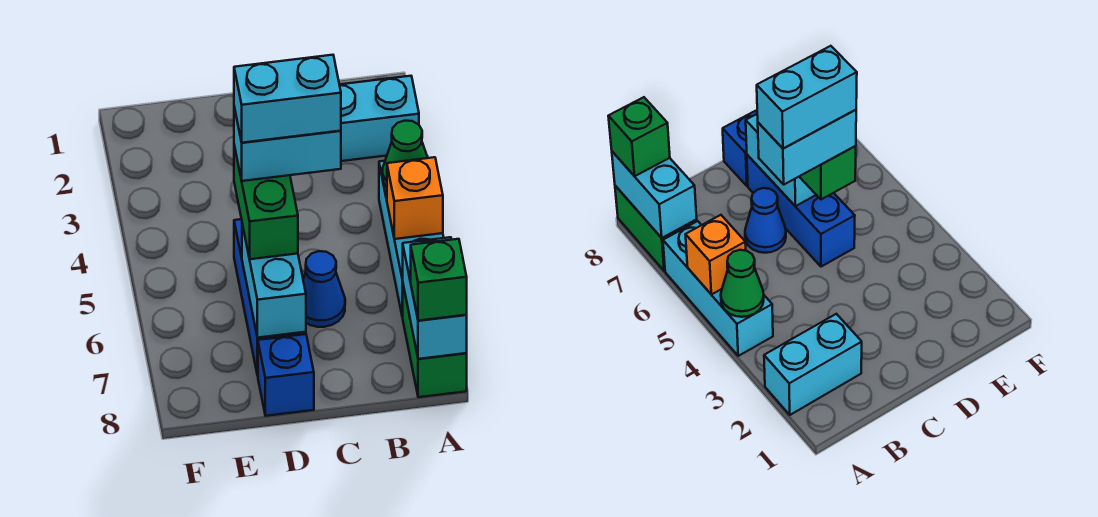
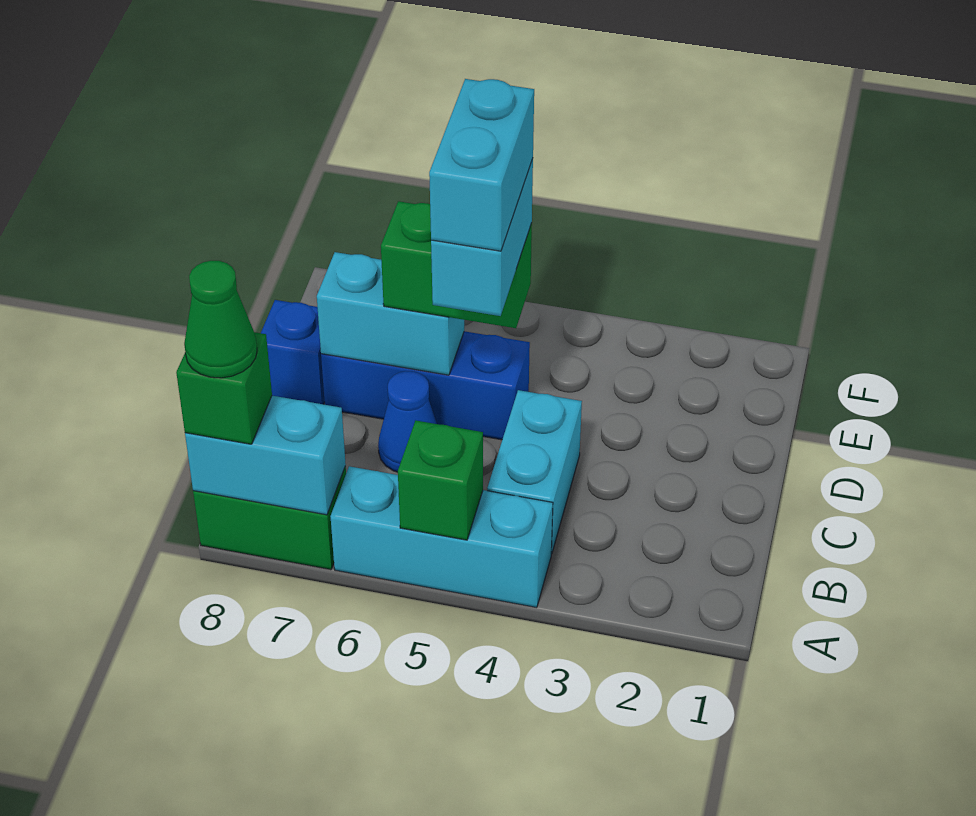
cyan brick A2:B2 level 1 -> cyan brick B4:C4 level 1
green cone A4 level 2 -> green cone A8 level 4
orange brick A5 level 2 -> green brick A5 level 2

